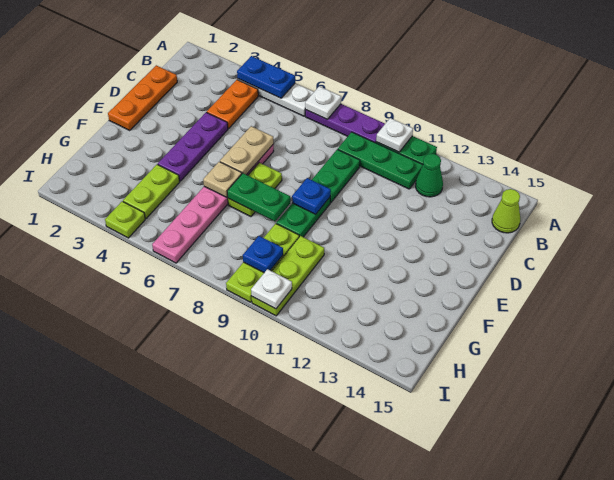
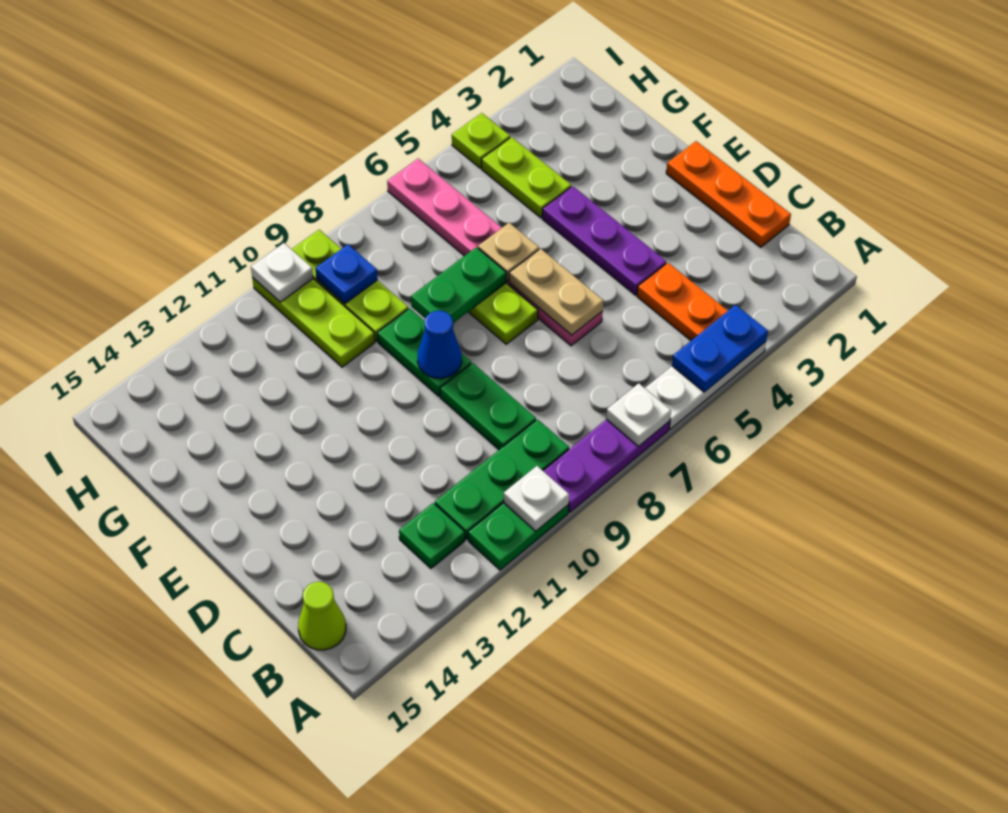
green cone B12 level 1 -> green plate B12 level 1
blue plate E9 level 2 -> blue cone E9 level 2

